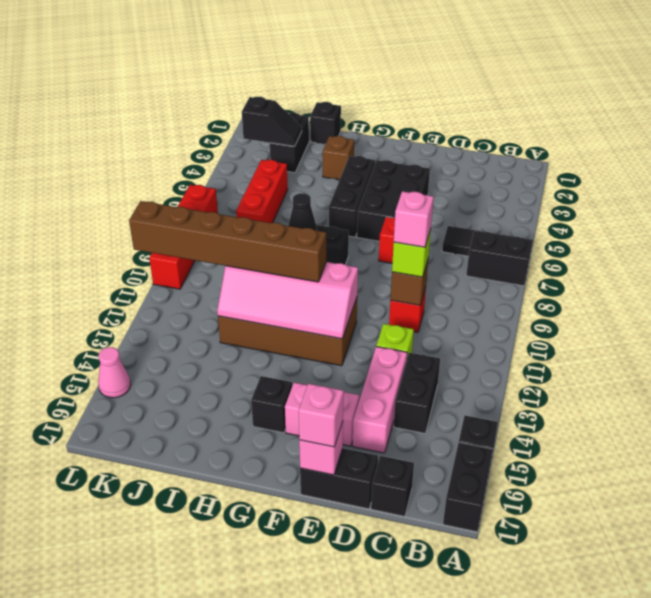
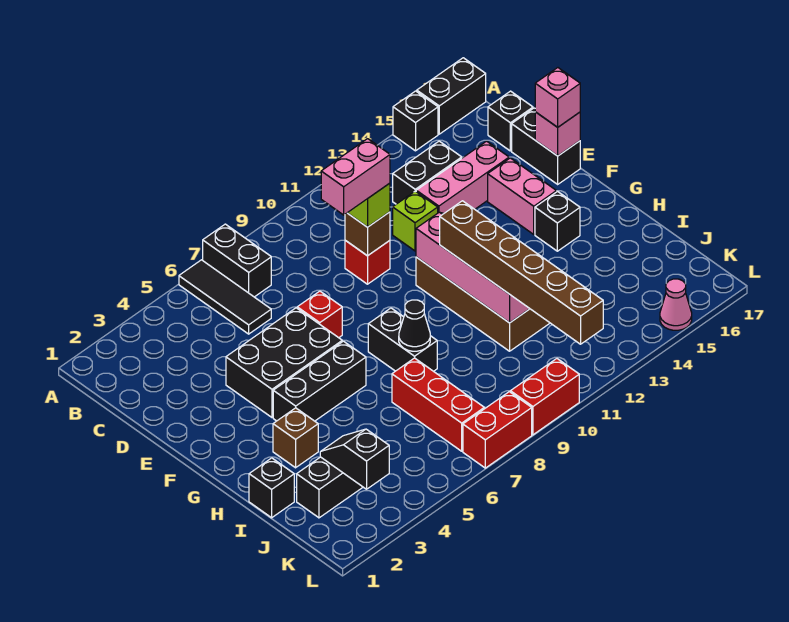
pink brick D10 level 4 -> pink brick D9:D10 level 4
red brick J5:J7 level 1 -> red brick I7:K7 level 1

